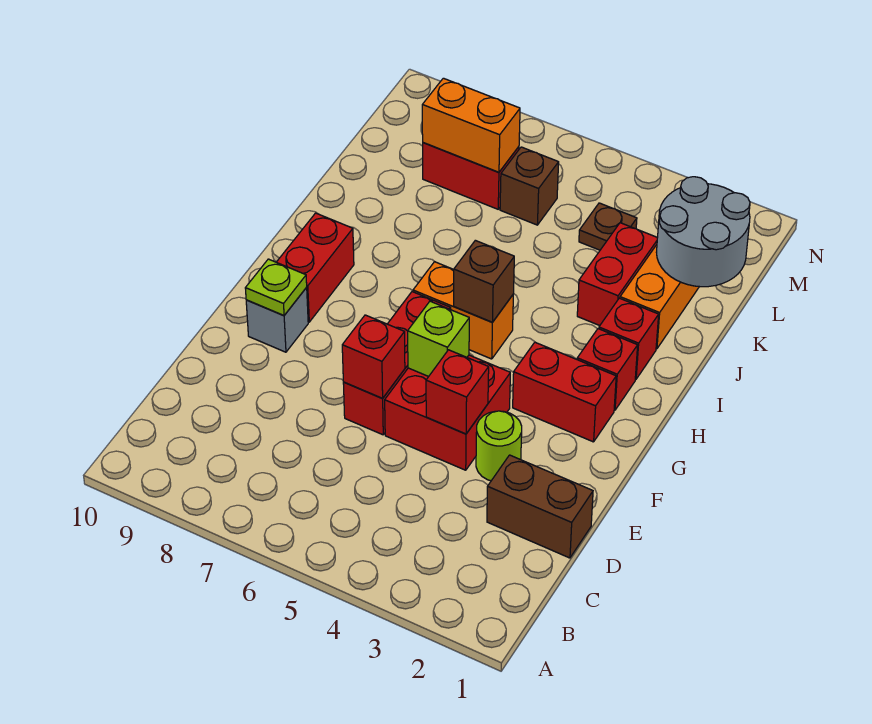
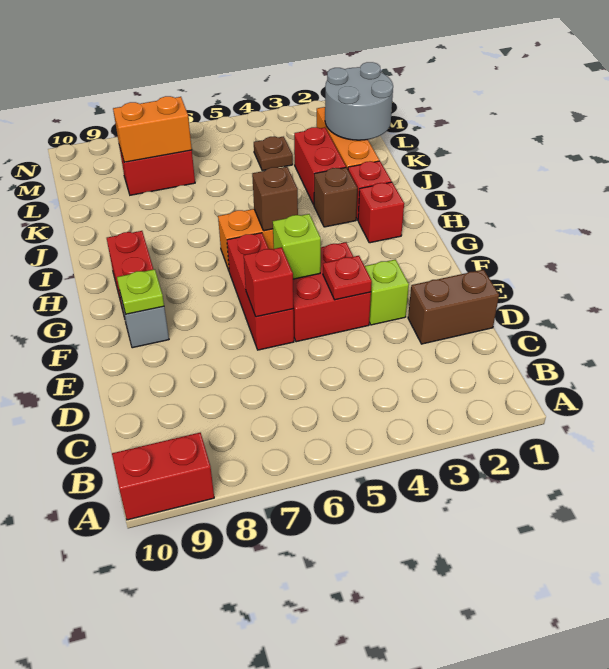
lime round brick E3 level 1 -> lime brick E3 level 1
red brick E4 level 2 -> red plate E4 level 2
red brick G2:G3 level 1 -> red brick A9:A10 level 1
brown brick L6 level 1 -> brown brick I3 level 1

